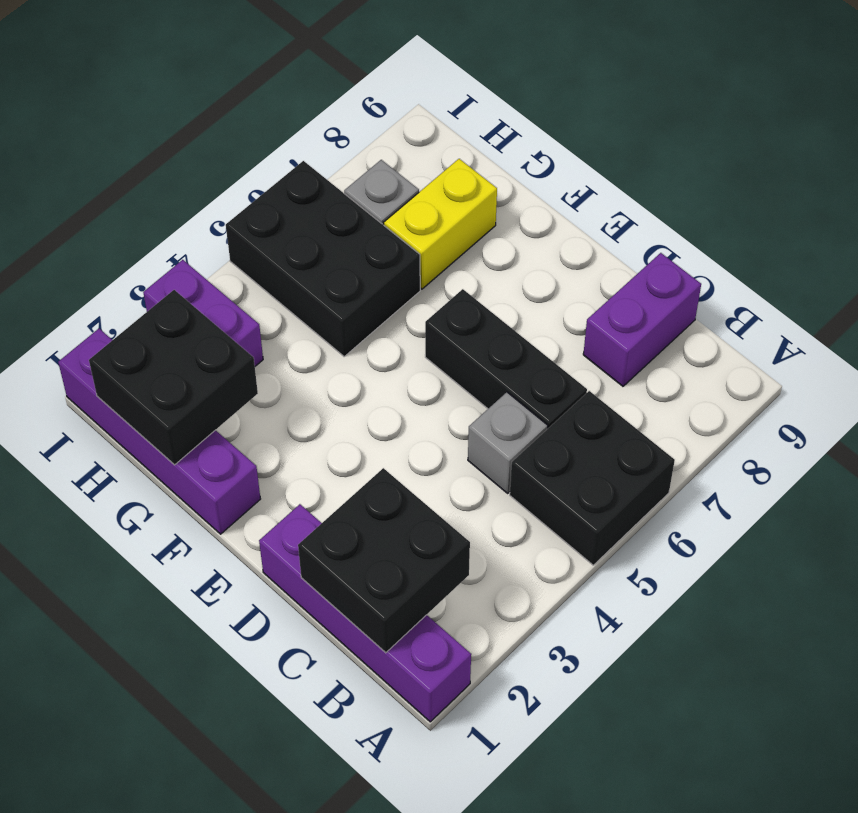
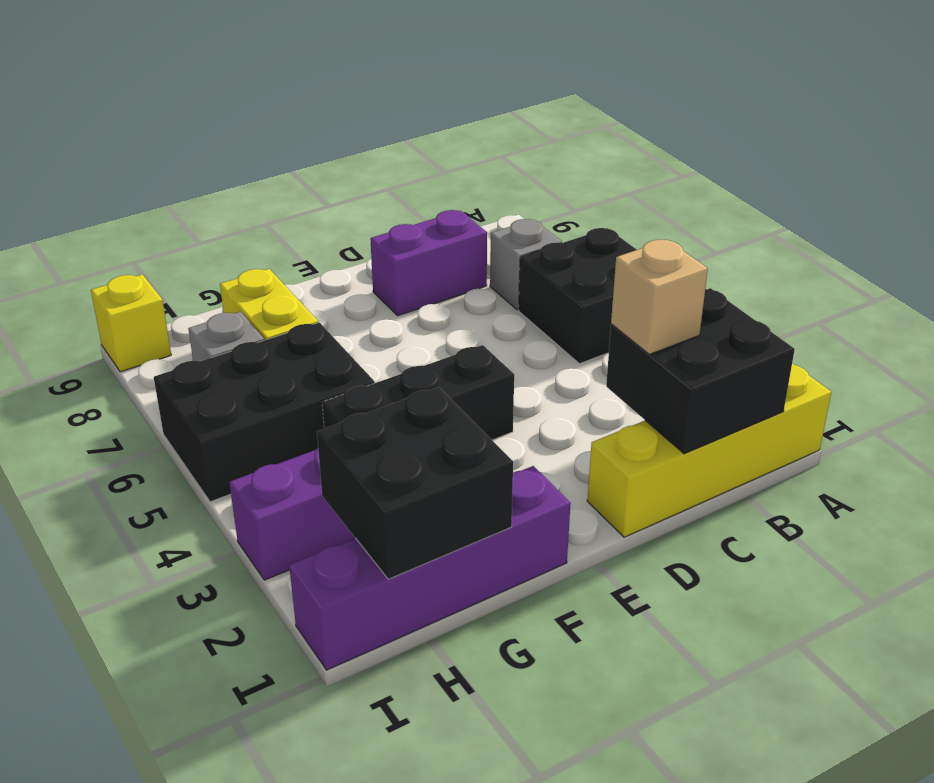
purple brick A1:D1 level 1 -> yellow brick A1:D1 level 1
none -> tan brick C2 level 3
grey brick C5 level 1 -> grey brick B7 level 1
black brick C6:E6 level 1 -> black brick E4:G4 level 1
purple brick C8:C9 level 1 -> purple brick C8:D8 level 1
none -> yellow brick I9 level 1

